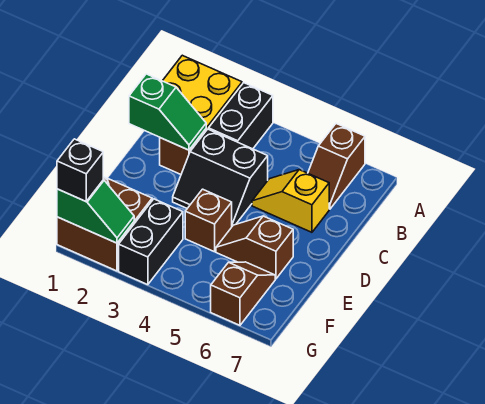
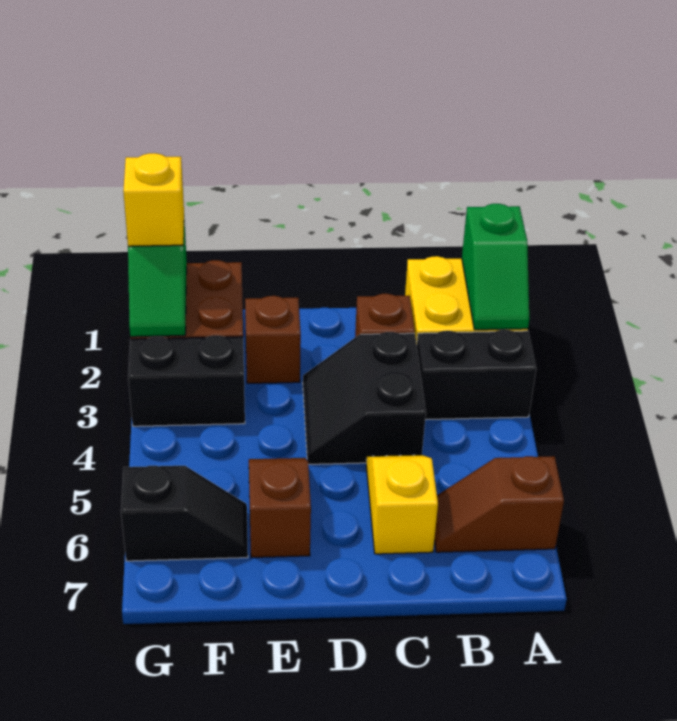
green slope C1:C2 level 2 top 1 -> green slope A1:A2 level 2 top 1
brown brick E4 level 1 -> brown brick E2 level 1
brown slope F6:G6 level 1 top G -> black slope F6:G6 level 1 top G
black brick G1 level 3 -> yellow brick G1 level 3

